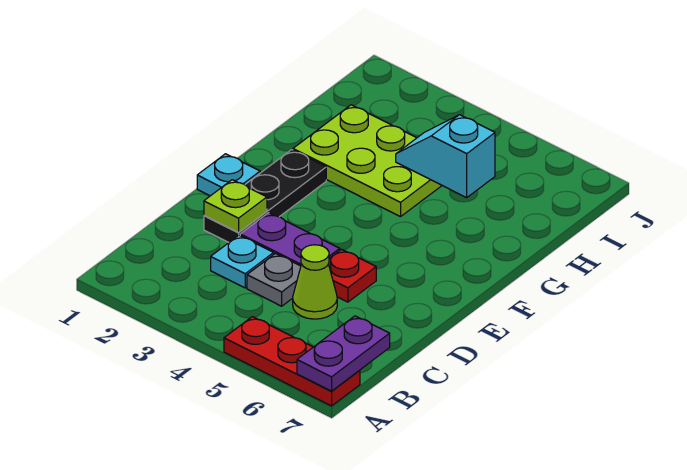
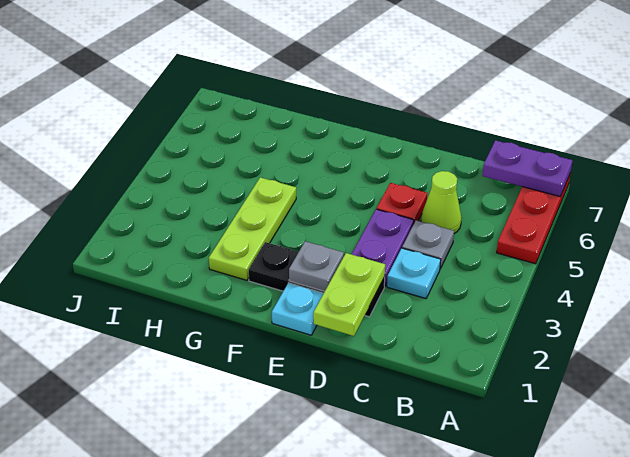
lime plate D2 level 2 -> lime plate D1:D2 level 2
none -> grey plate E2 level 2
lime plate G2:H4 level 1 -> lime plate G2:G4 level 1
cyan slope H4:H5 level 2 top 5 -> none

